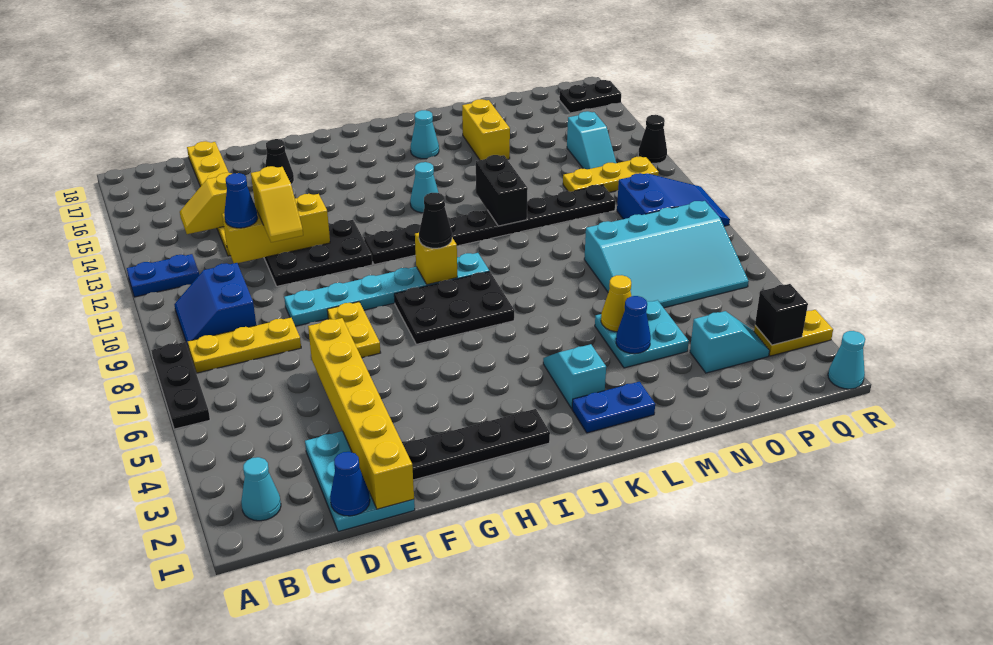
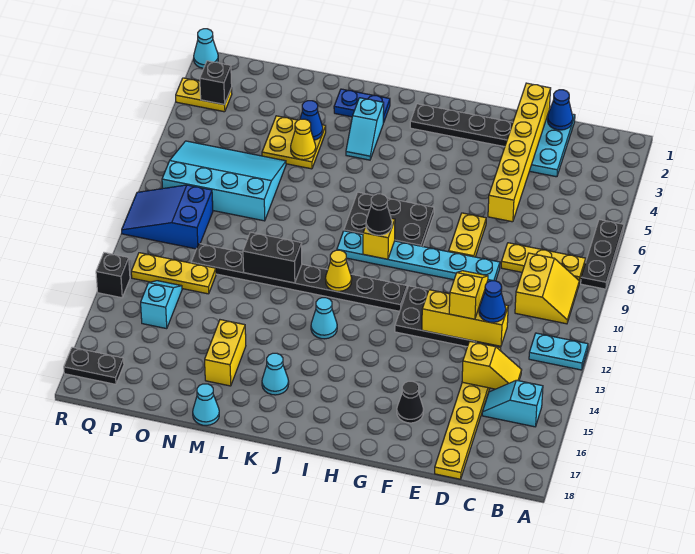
blue plate A12:B12 level 1 -> cyan plate A12:B12 level 1
cyan cone B2 level 1 -> cyan cone M18 level 1
blue slope B9:C10 level 1 top C -> yellow slope B9:C10 level 1 top C
none -> yellow cone J11 level 2
black brick L11:L12 level 2 -> black brick L11:M11 level 2
cyan plate M4:N5 level 1 -> yellow plate M4:N5 level 1
cyan slope O3:P3 level 1 top O -> cyan slope B15:C15 level 1 top B
black cone R13 level 1 -> black brick R13 level 1

